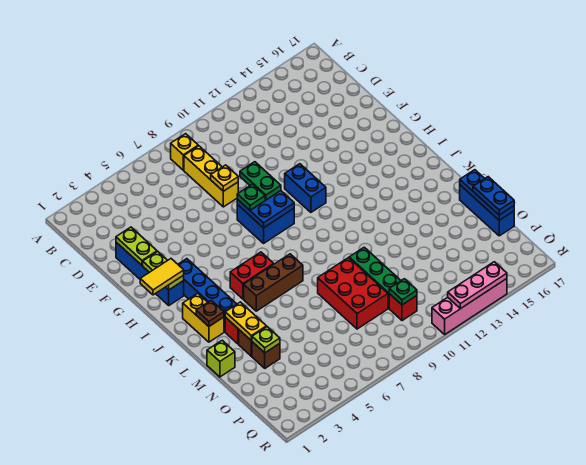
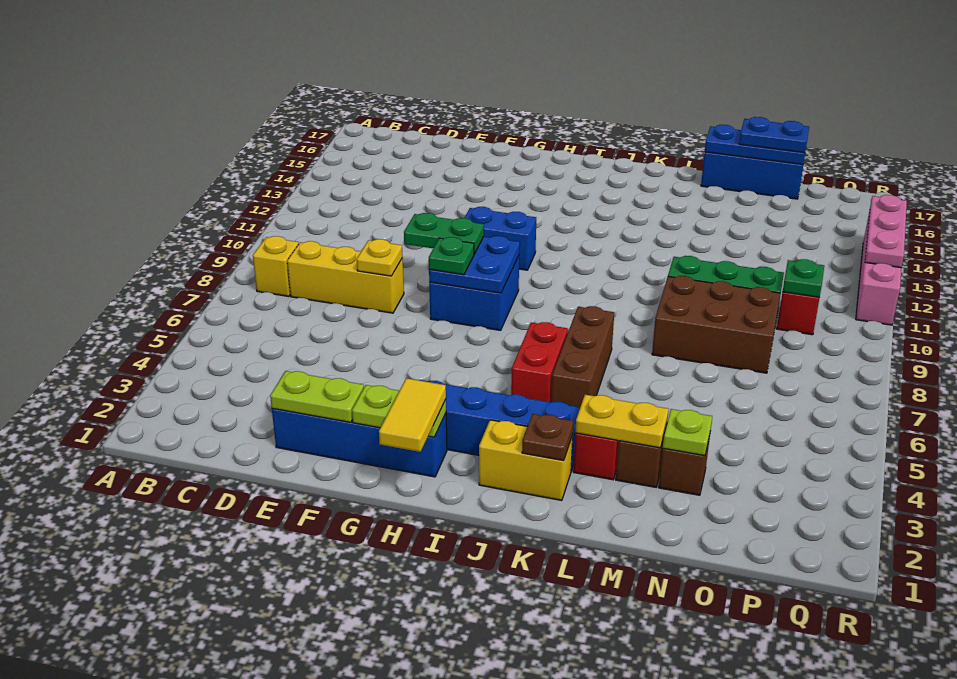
lime brick M1 level 1 -> none
red brick M8:O9 level 1 -> brown brick M8:O9 level 1

